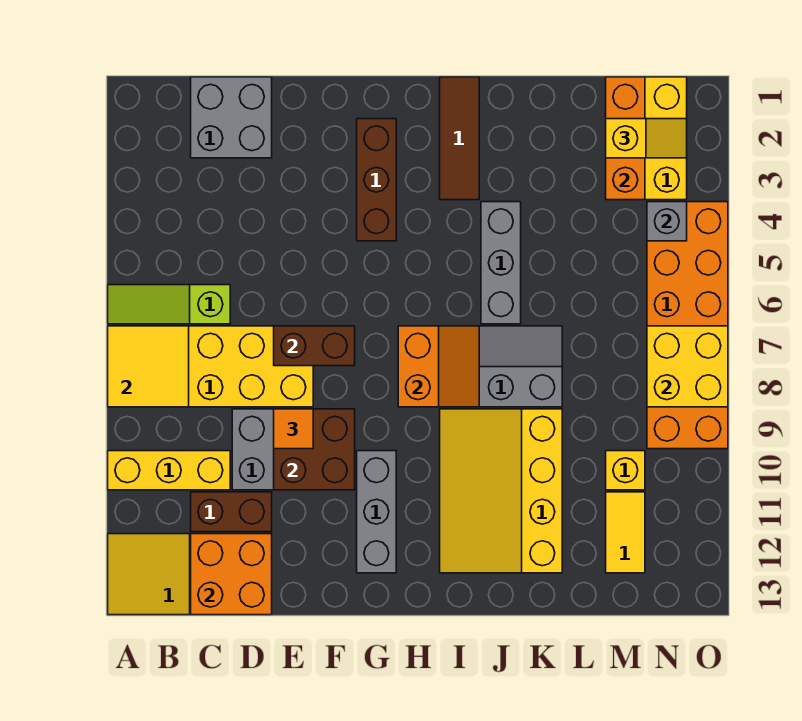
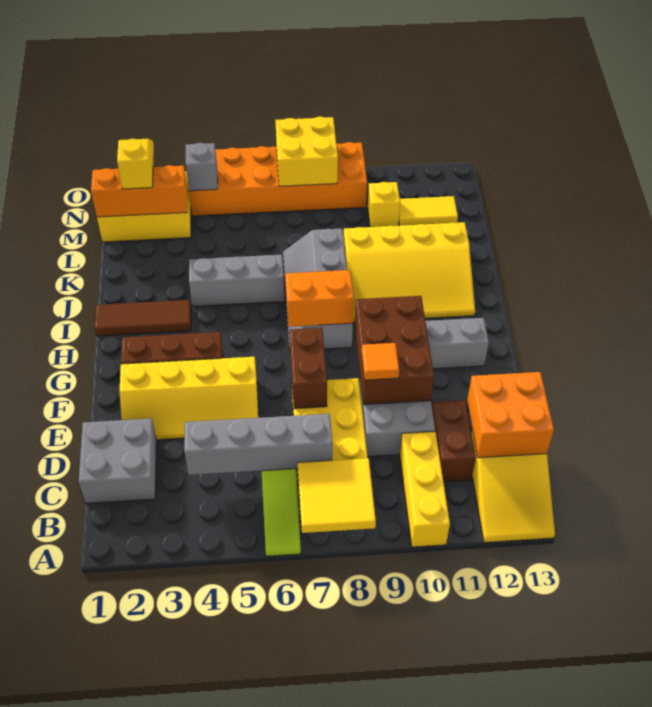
none -> grey brick C4:C7 level 2
none -> yellow slope E2:F5 level 1 top F
brown brick E9:F10 level 2 -> brown brick E9:G10 level 2

